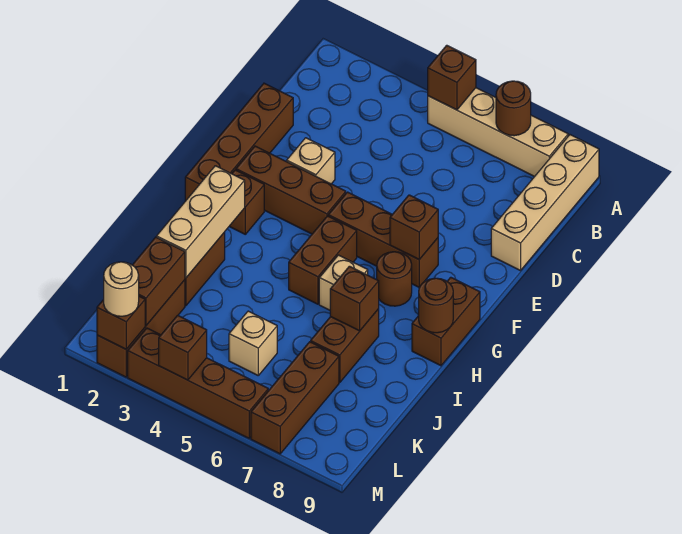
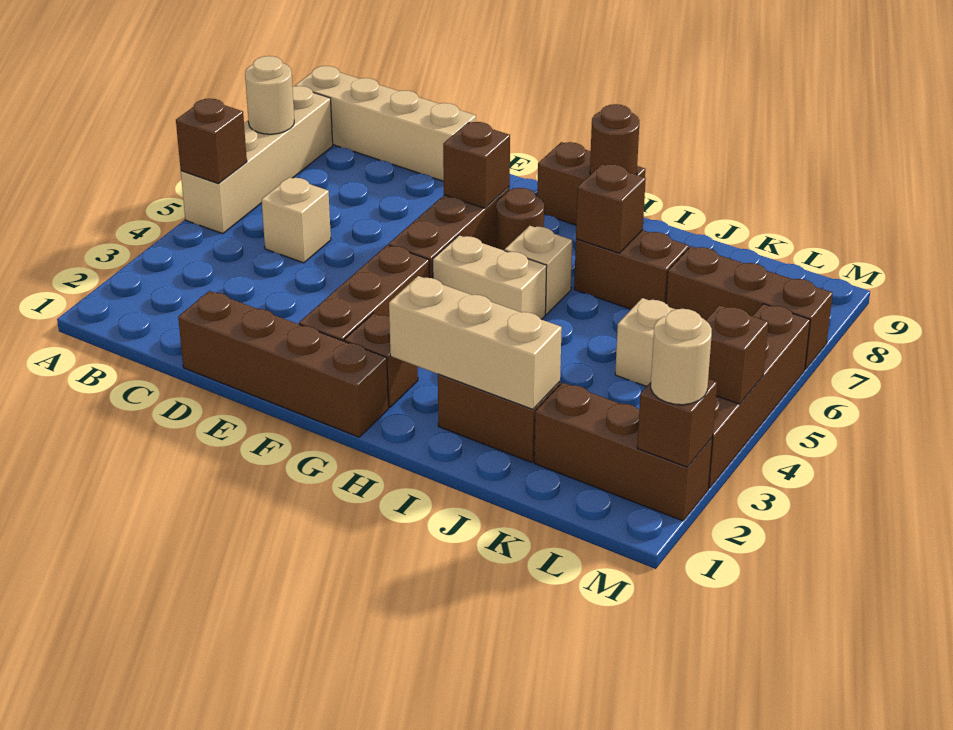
brown round brick A7 level 2 -> tan round brick A7 level 2
tan brick E3 level 1 -> tan brick C5 level 1
brown brick G5:H5 level 1 -> tan brick G5:H5 level 1
brown brick K2:L2 level 2 -> none

